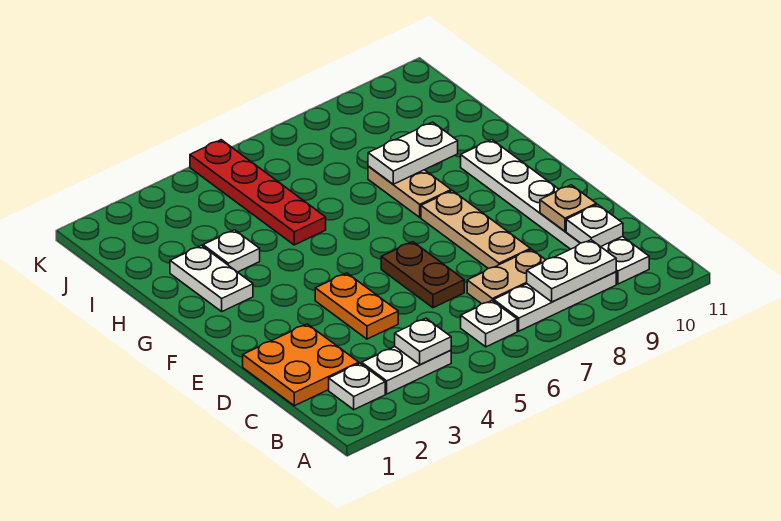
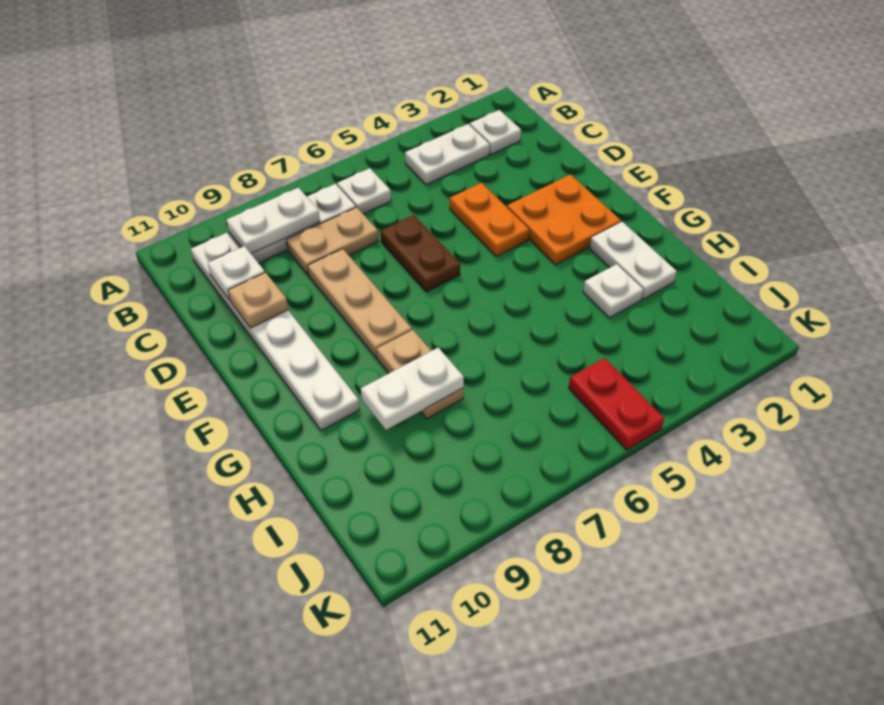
white plate B4 level 2 -> none
orange plate C1:D2 level 1 -> orange plate E2:F3 level 1
red plate H5:K5 level 1 -> red plate J5:K5 level 1

